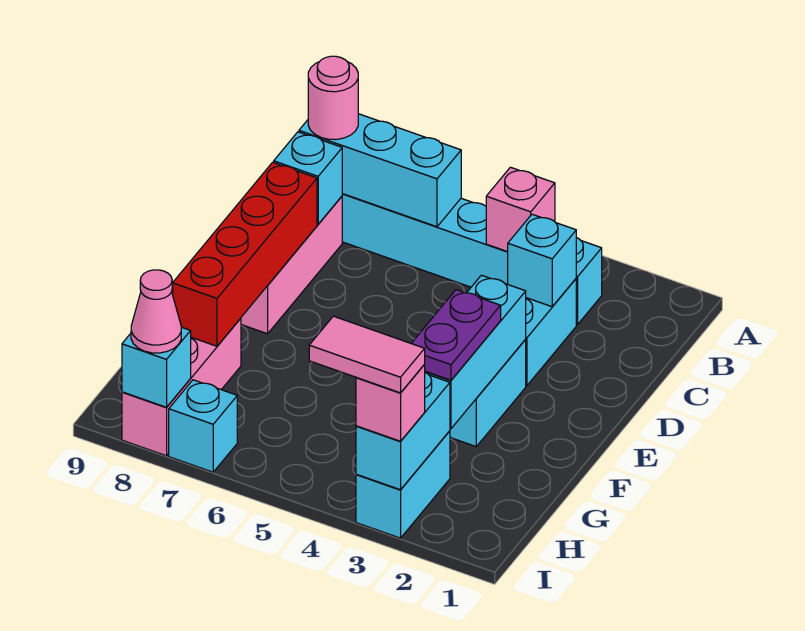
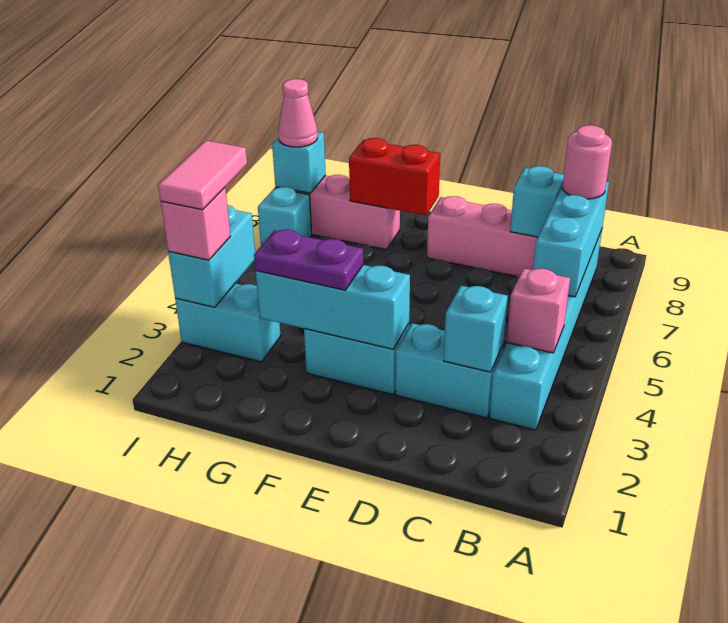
red brick D8:G8 level 2 -> red brick F8:G8 level 2
cyan brick H3:I3 level 2 -> cyan brick I3:I4 level 2

